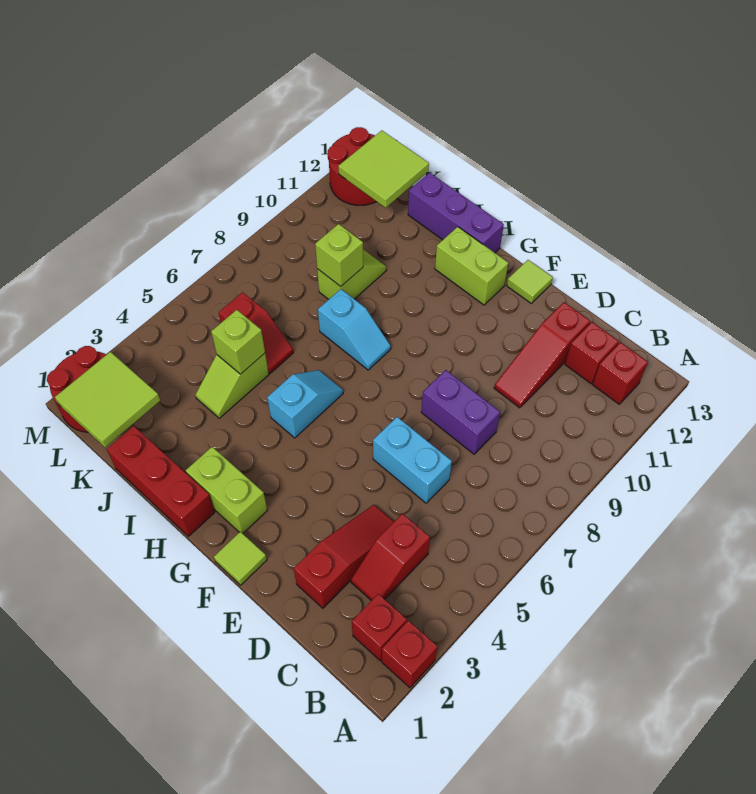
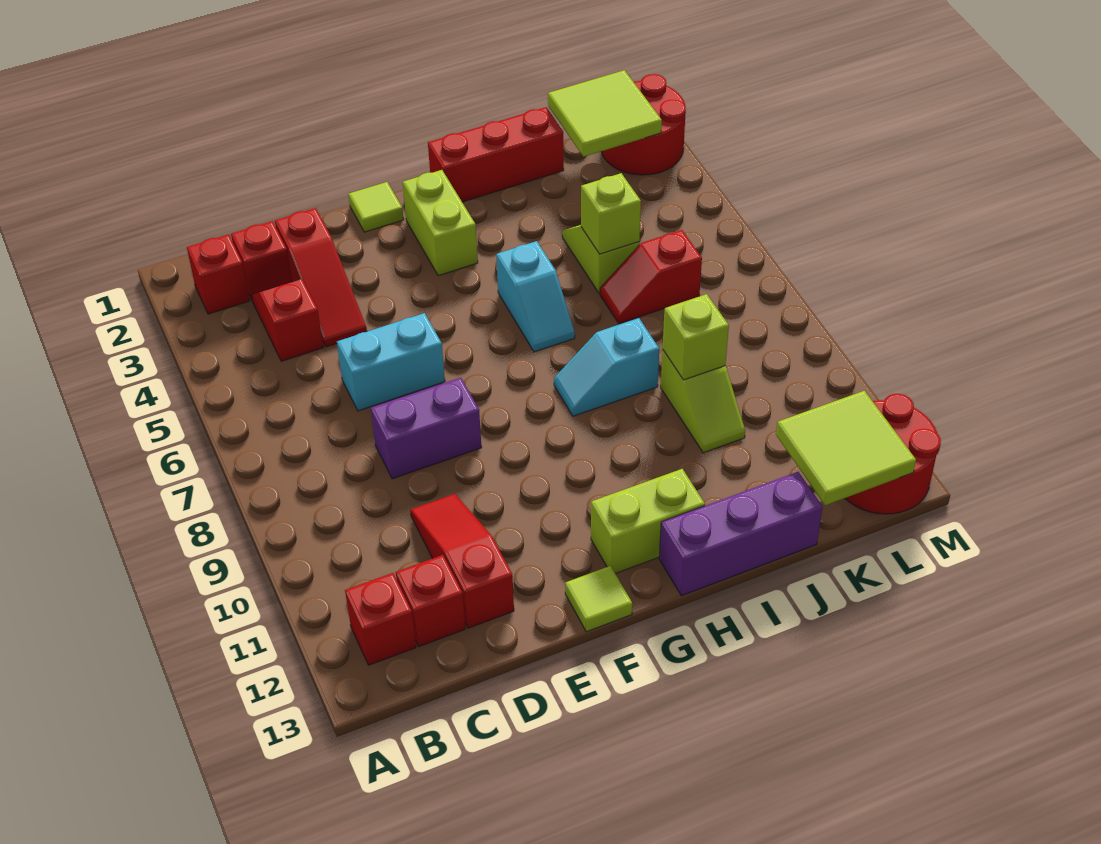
red brick A2 level 1 -> red brick C2 level 1
lime brick G2:H2 level 1 -> lime brick G2:G3 level 1

